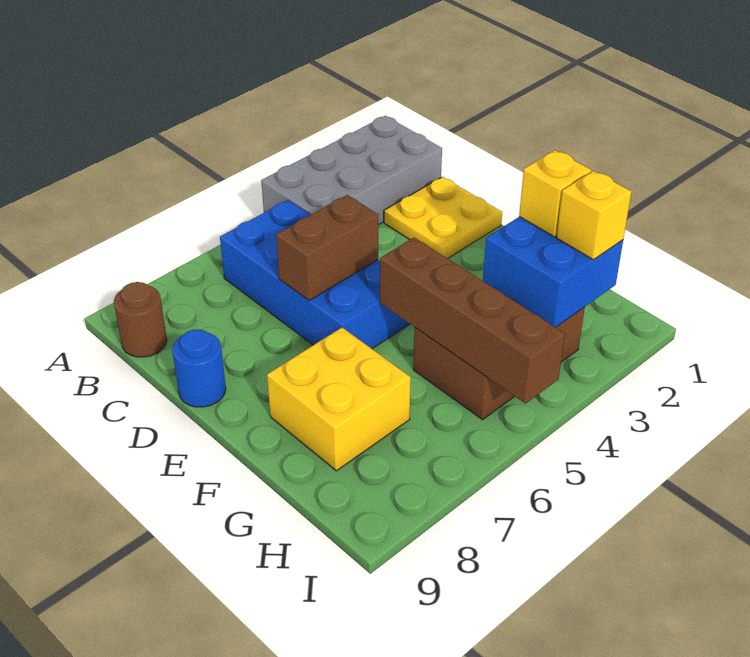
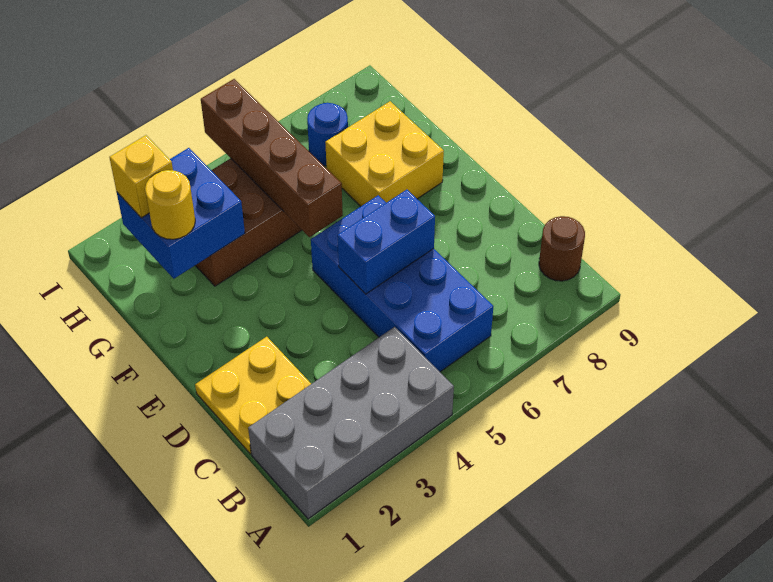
brown brick D5:D6 level 2 -> blue brick D5:D6 level 2
blue round brick D9 level 1 -> blue round brick H7 level 1
yellow brick G2 level 3 -> yellow round brick G2 level 3

